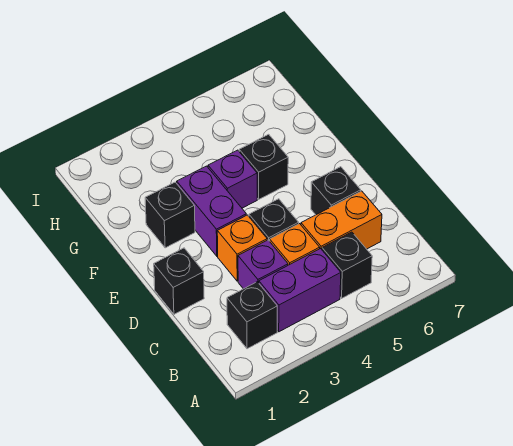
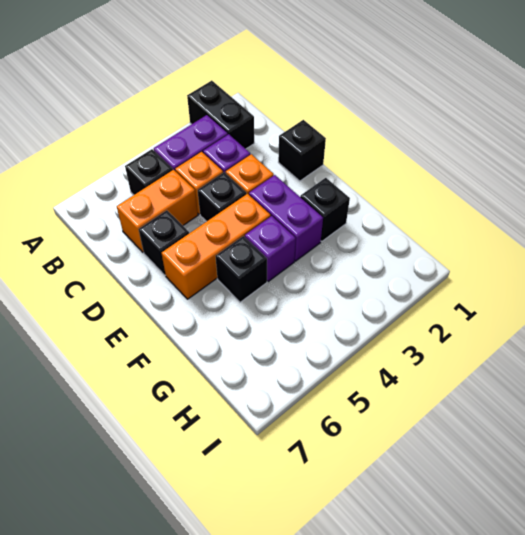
black brick B2 level 1 -> black brick A2:B2 level 1
none -> orange brick E4:E6 level 1

